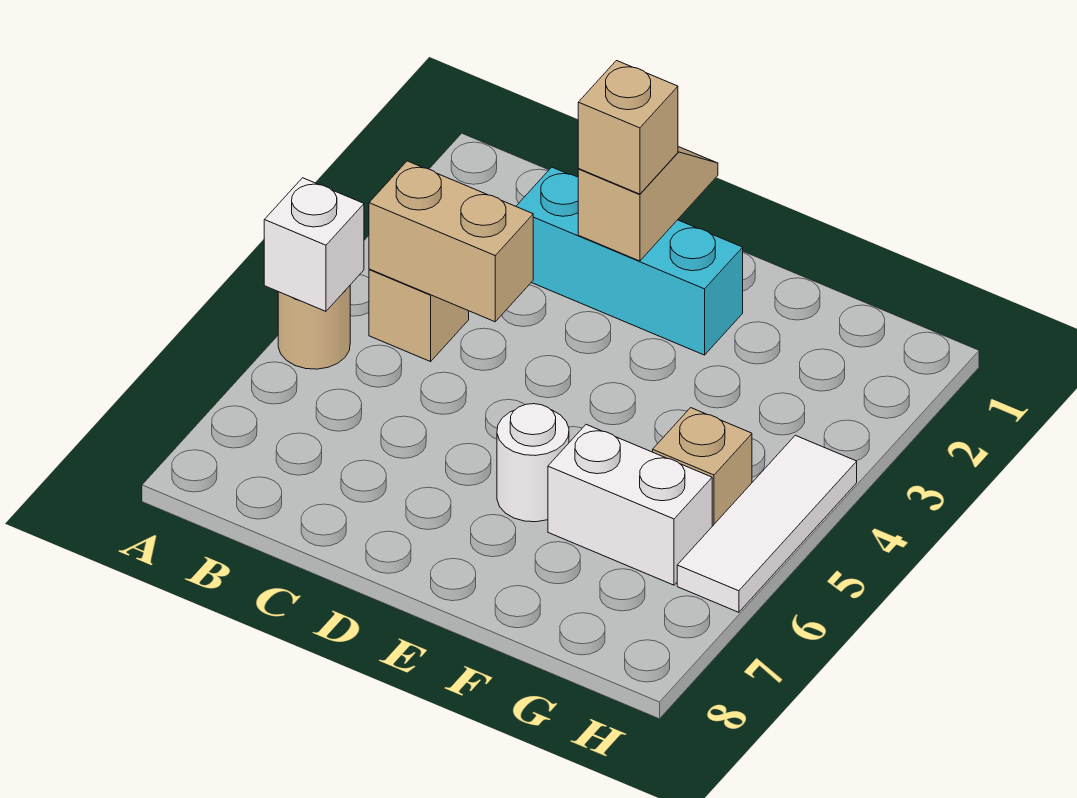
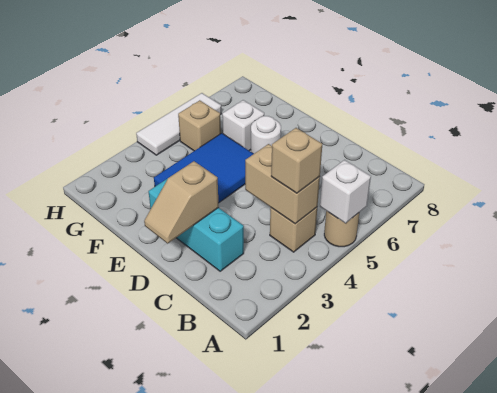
tan brick D2 level 3 -> tan brick B4 level 3
none -> blue tile E3:F5 level 1
white brick F6:G6 level 1 -> white brick F6 level 1

